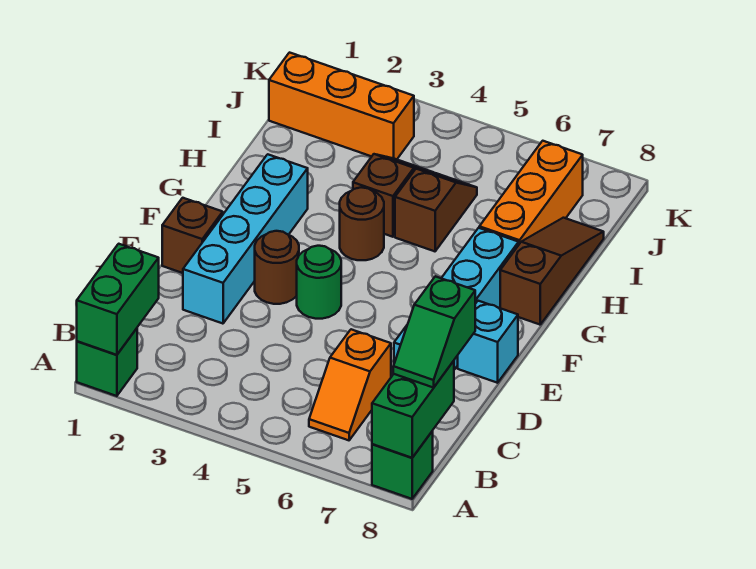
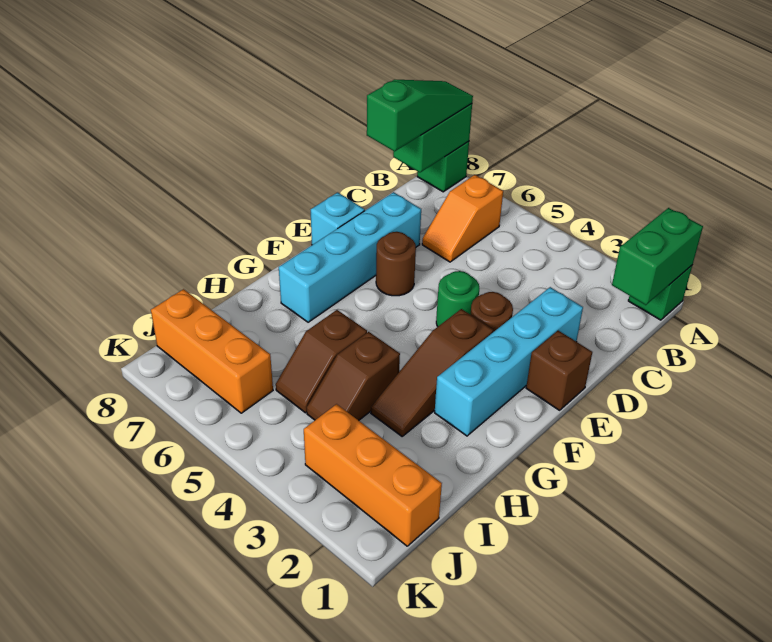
orange slope B6:C6 level 1 top C -> orange slope B6:C6 level 1 top B
green slope B8:C8 level 3 top C -> green slope A8:C8 level 3 top C
brown round brick G4 level 1 -> brown round brick E6 level 1
brown slope G8:I8 level 1 top G -> brown slope F3:H3 level 1 top F
orange brick H7:J7 level 1 -> orange brick J6:J8 level 1

